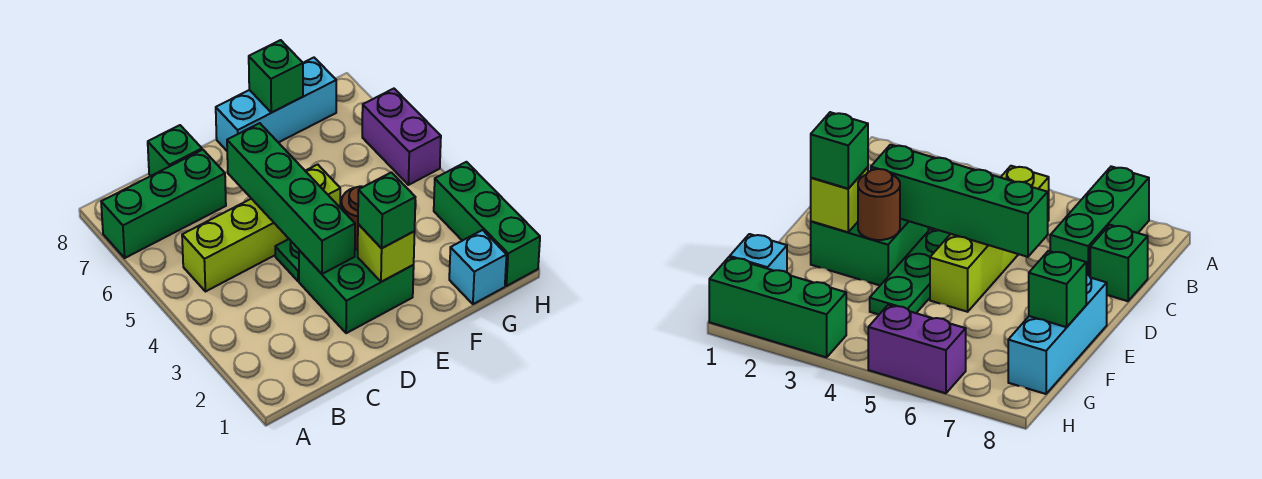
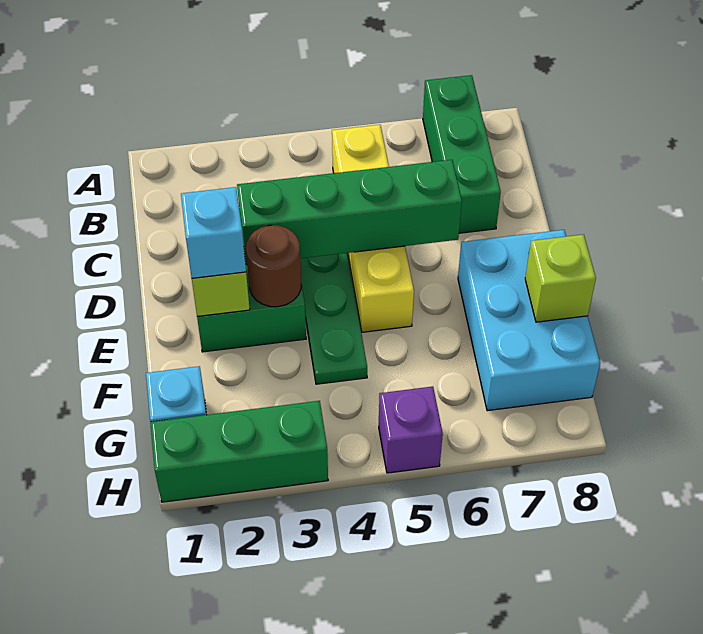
lime brick B5:E5 level 1 -> yellow brick B5:E5 level 1
green brick C8 level 1 -> none
green brick E2 level 3 -> cyan brick E2 level 3
cyan brick E8:G8 level 1 -> cyan brick E7:G8 level 1
green brick F8 level 2 -> lime brick F8 level 2
purple brick H5:H6 level 1 -> purple brick H5 level 1

